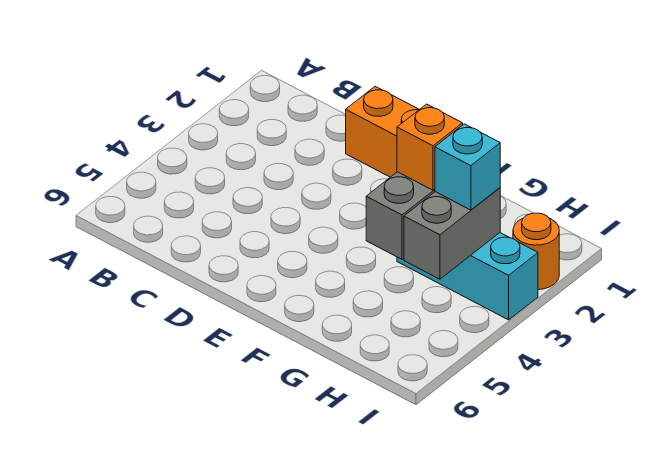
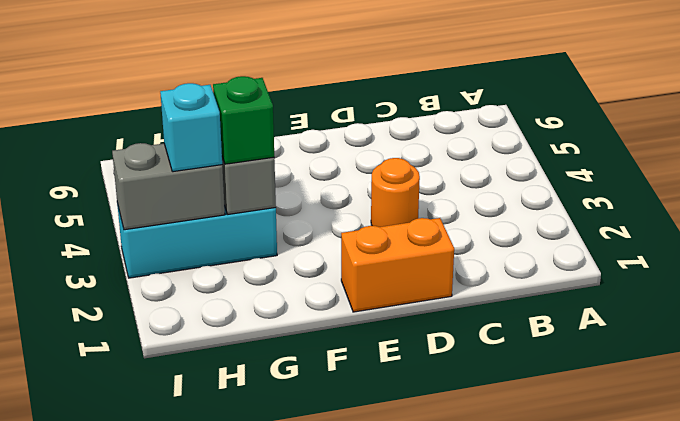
orange brick G3 level 3 -> green brick G3 level 3
grey brick H3:H4 level 2 -> grey brick H3:I3 level 2
orange round brick I2 level 1 -> orange round brick D3 level 1

